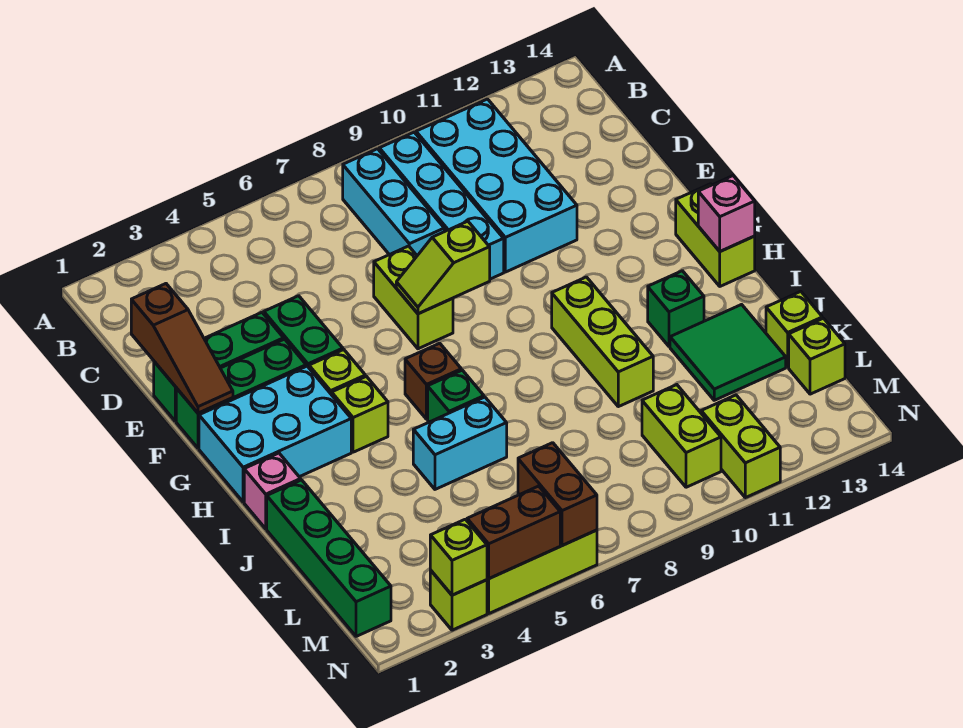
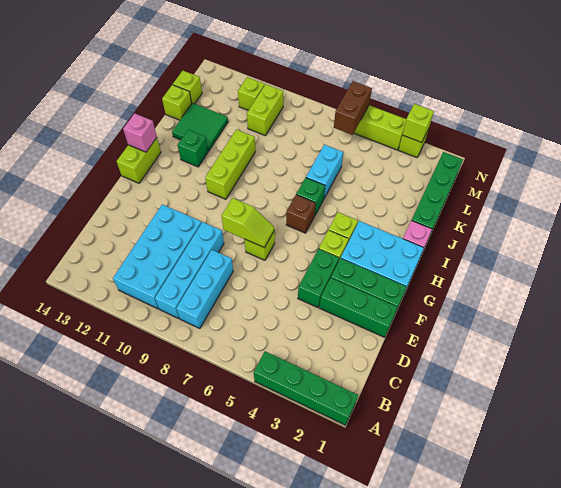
none -> green brick A1:A4 level 1
brown slope D1:F1 level 2 top D -> none
lime brick E7:F7 level 1 -> lime brick F7 level 1
cyan brick J5:J6 level 1 -> cyan brick J6:K6 level 1
lime brick M11:N11 level 1 -> lime brick M11 level 1
brown brick N4:N5 level 2 -> none

